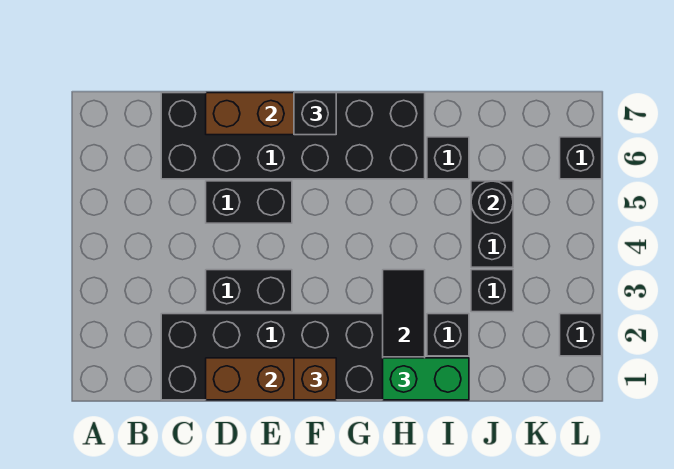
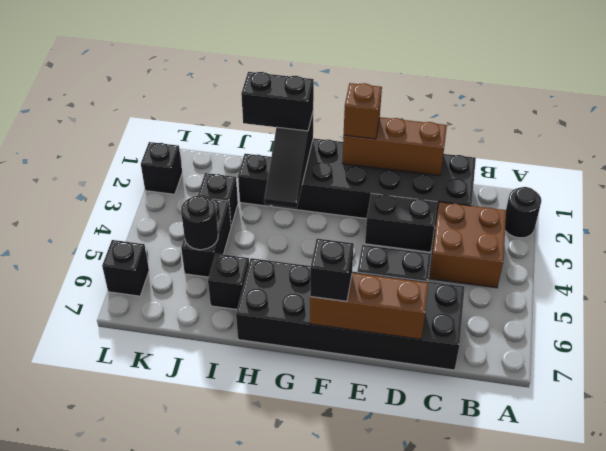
none -> black round brick A2 level 1
none -> brown brick B3:C4 level 1
green brick H1:I1 level 3 -> black brick H1:I1 level 3

